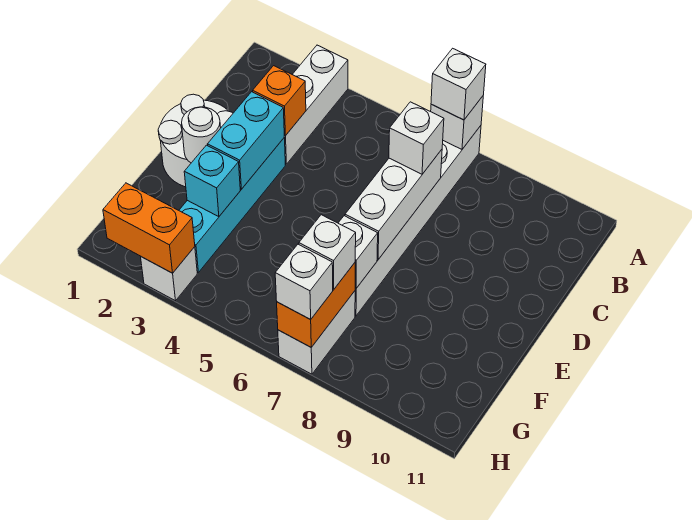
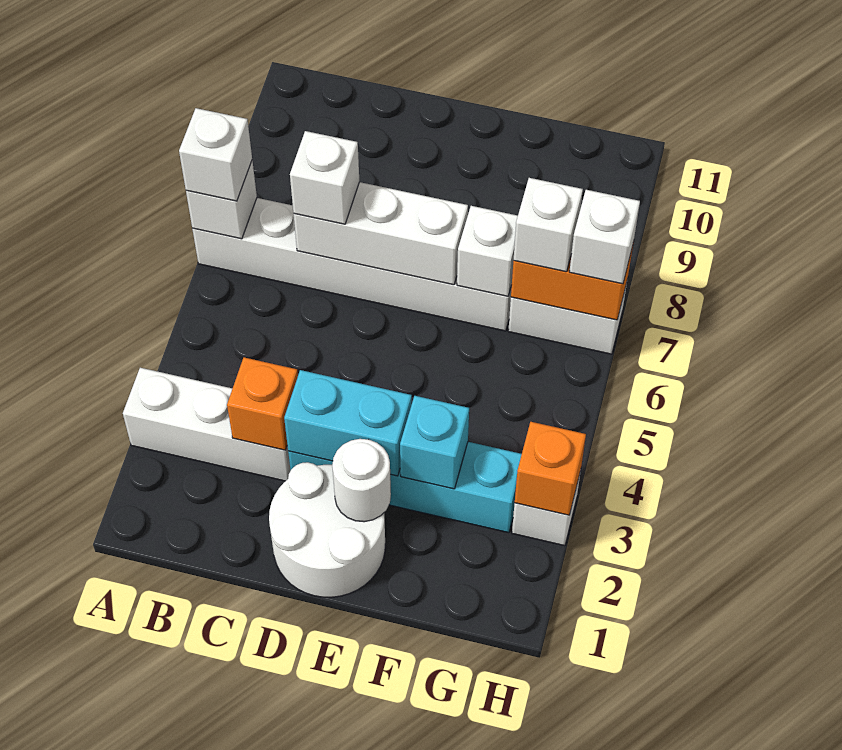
orange brick H2:H3 level 2 -> orange brick H3 level 2

